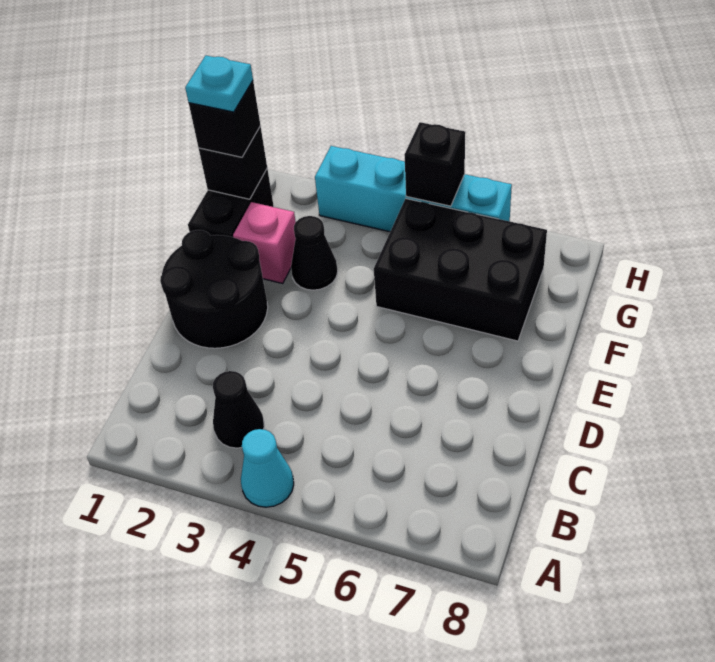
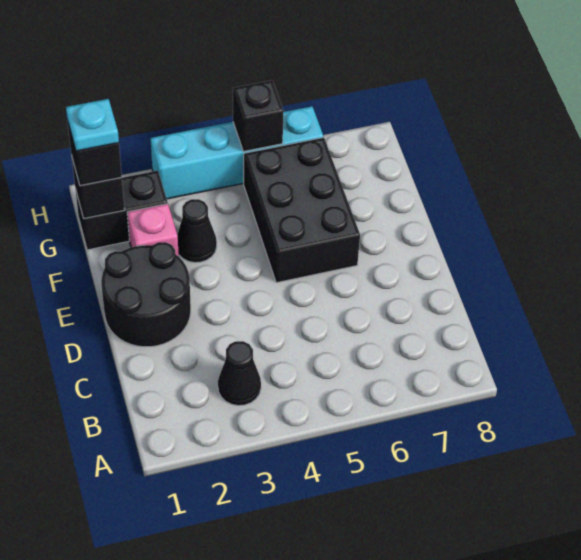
cyan cone A4 level 1 -> none
black brick F1:G1 level 1 -> black brick G1:G2 level 1
black brick F5:G7 level 1 -> black brick E5:G6 level 1

